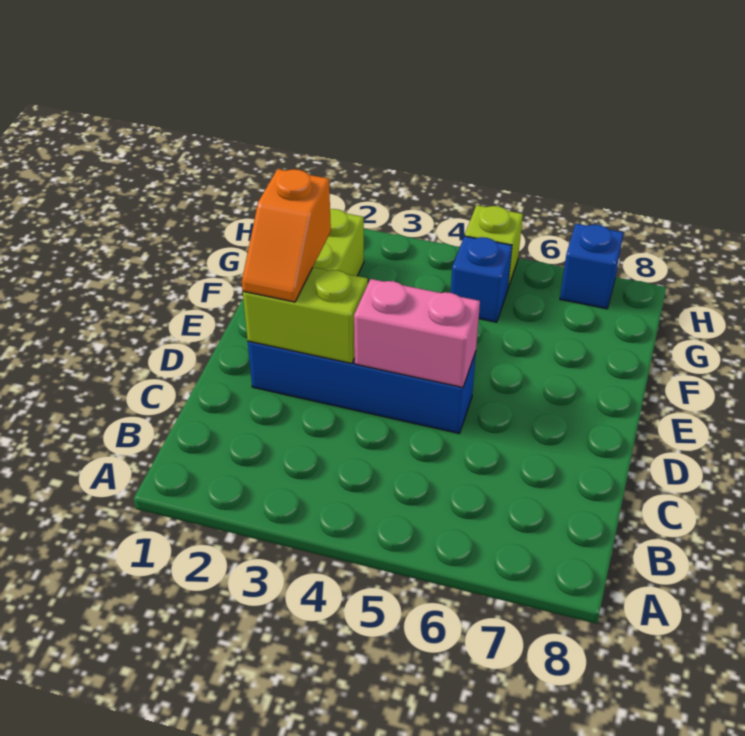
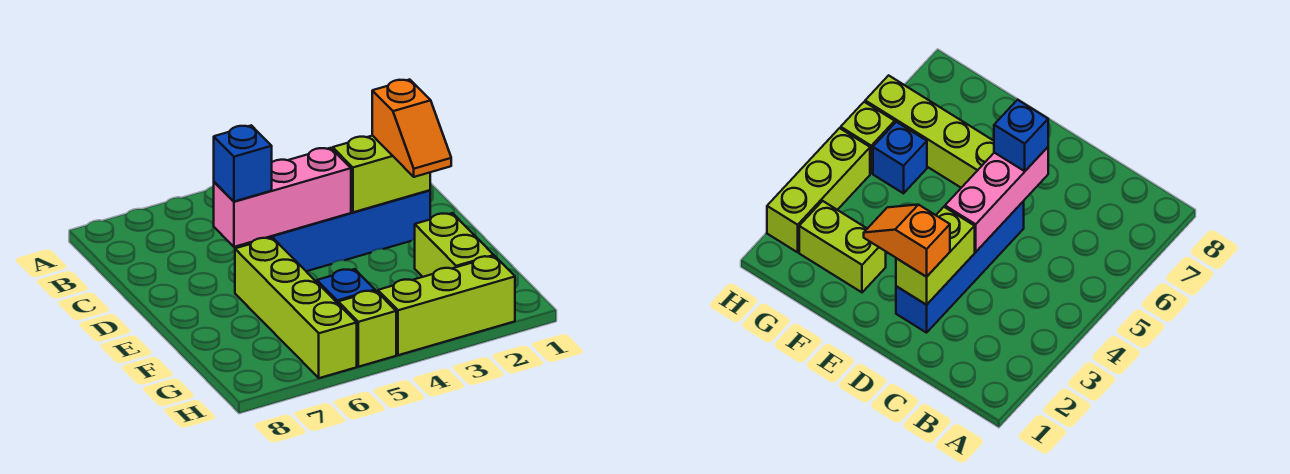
orange slope D2:E2 level 3 top E -> orange slope D2:E2 level 3 top D
pink brick D4:D5 level 2 -> pink brick D4:D6 level 2
none -> lime brick E6:H6 level 1
none -> lime brick H2:H4 level 1
blue brick H7 level 1 -> blue brick D6 level 3

